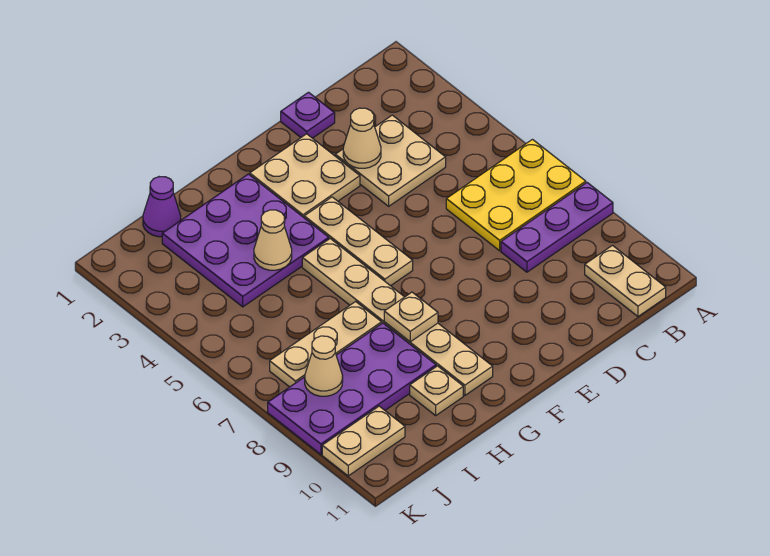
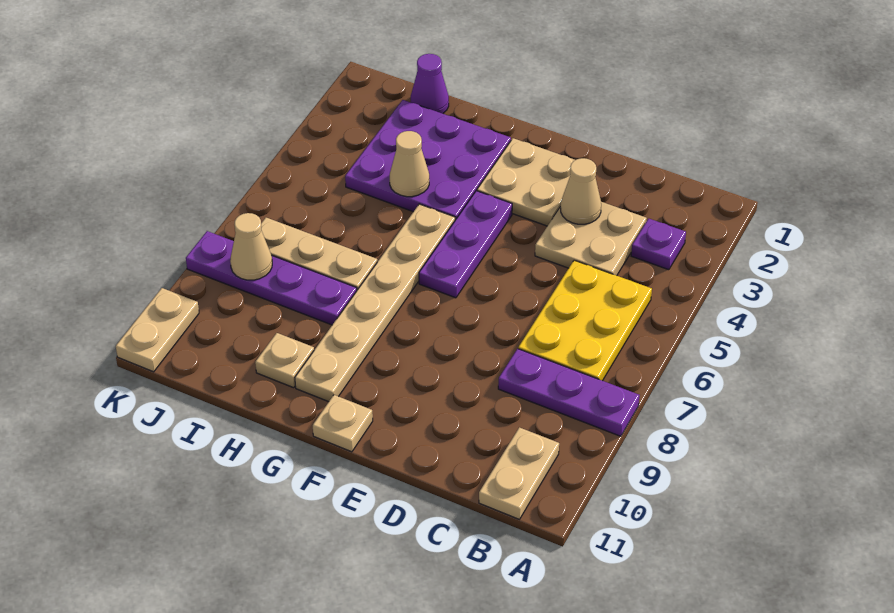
yellow plate A6:C7 level 1 -> yellow plate B5:C7 level 1
purple plate D1 level 1 -> purple plate B3 level 1
tan plate F4:F6 level 1 -> purple plate F4:F6 level 1
tan plate G8 level 2 -> tan plate F11 level 1
purple plate H8:K9 level 1 -> purple plate H8:K8 level 1
tan plate J10:K10 level 1 -> tan plate K10:K11 level 1

